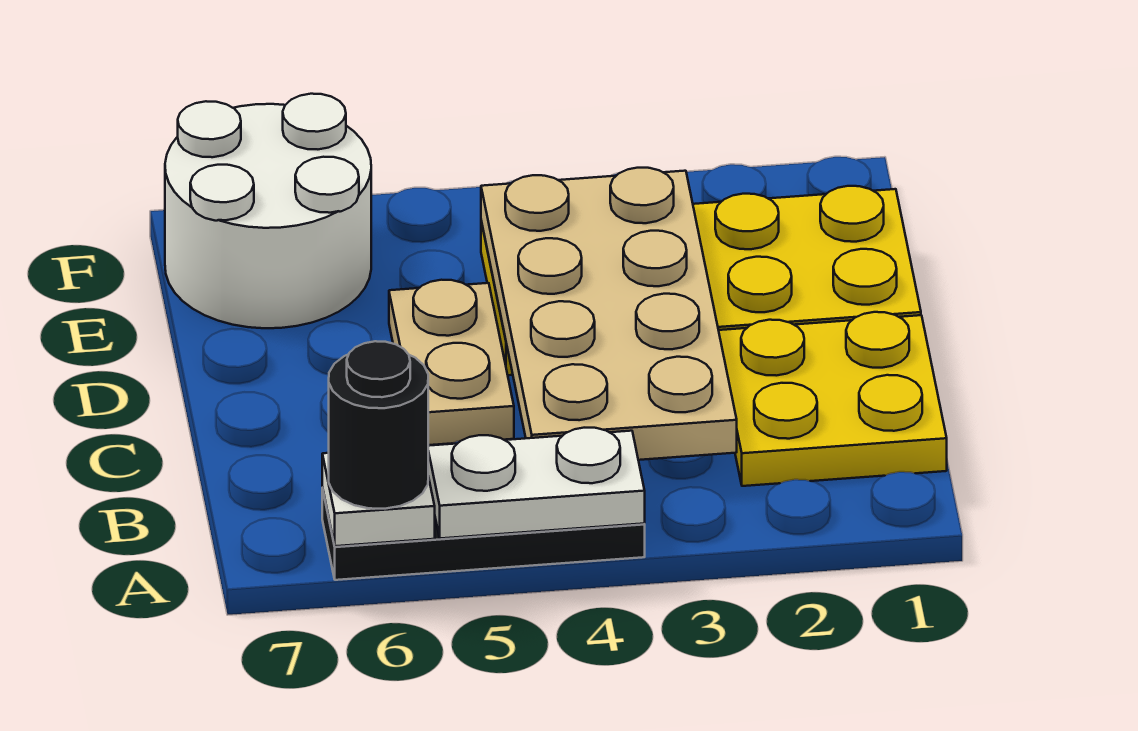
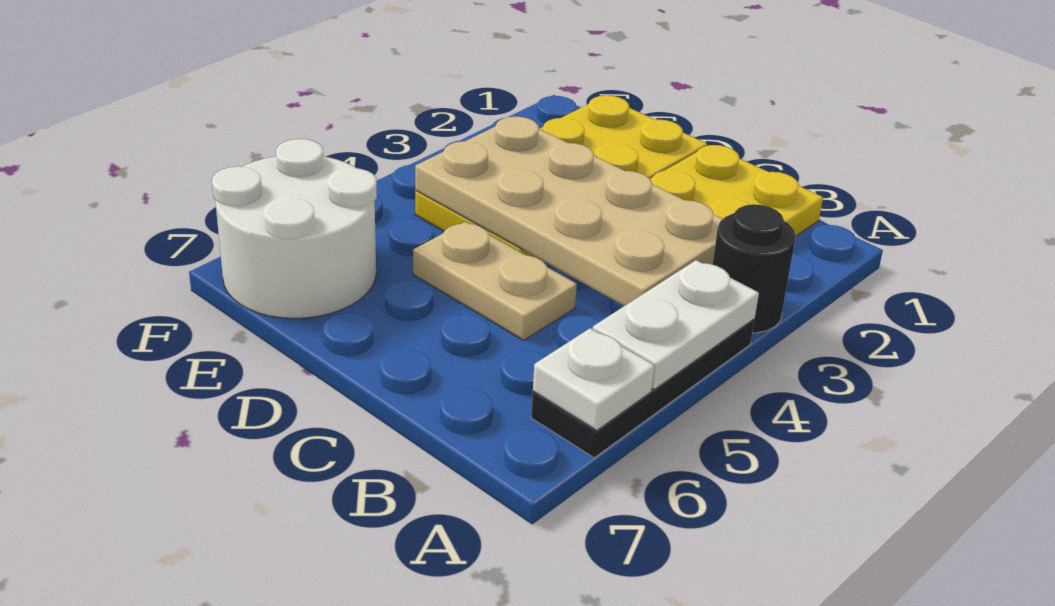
black round brick A6 level 3 -> black round brick A3 level 1

